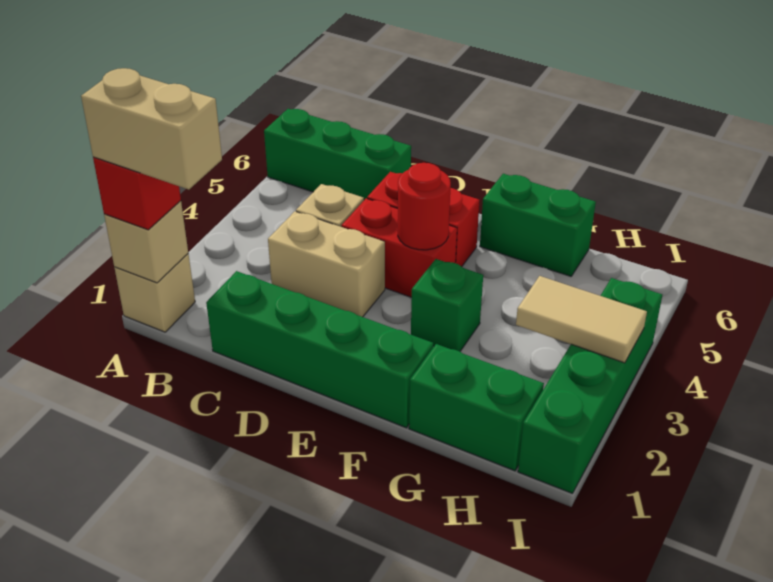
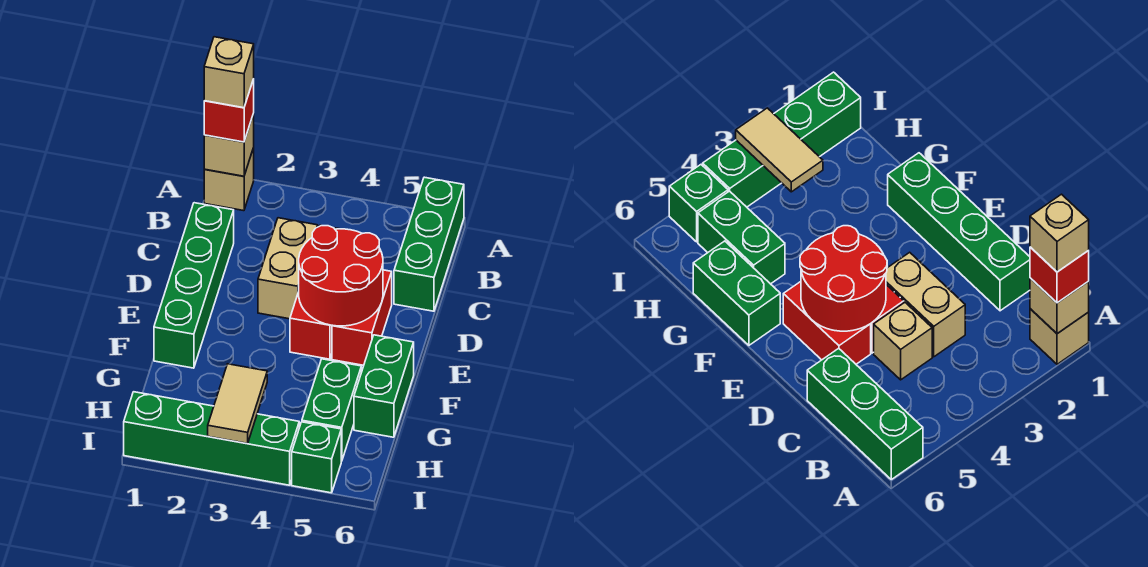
tan brick A1:B1 level 4 -> tan brick A1 level 4
red round brick E4 level 2 -> red round brick D4:E5 level 2
green brick F3 level 1 -> green brick I5 level 1
green brick G1:H1 level 1 -> green brick G5:H5 level 1

